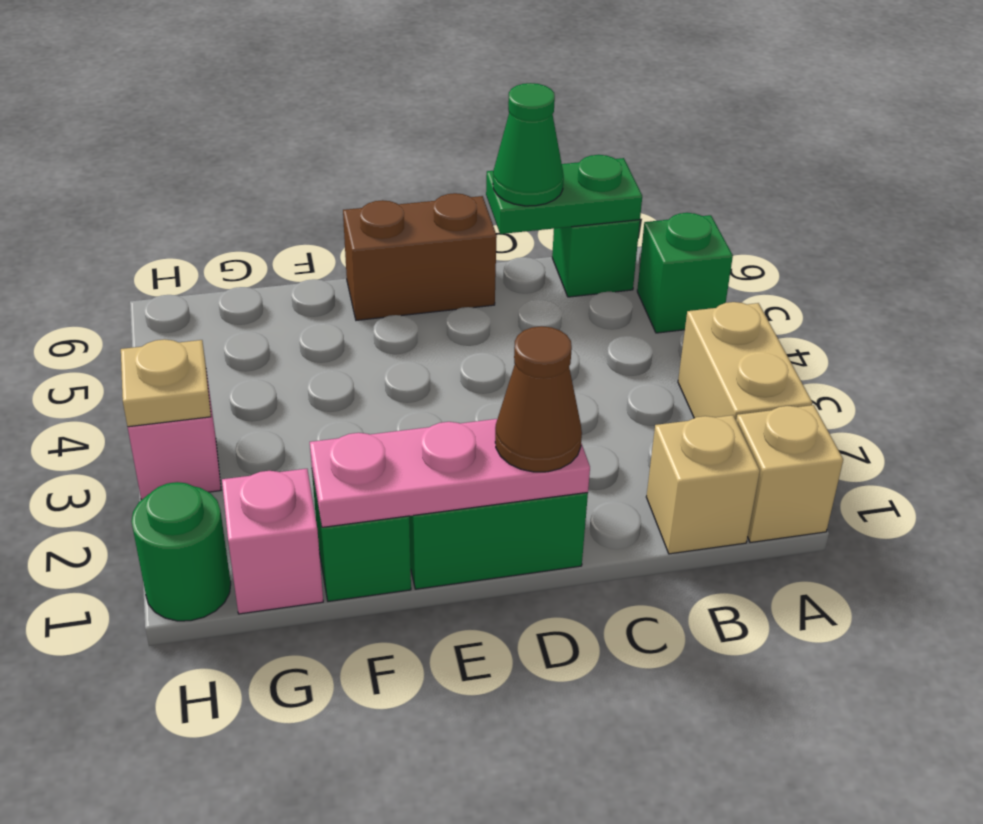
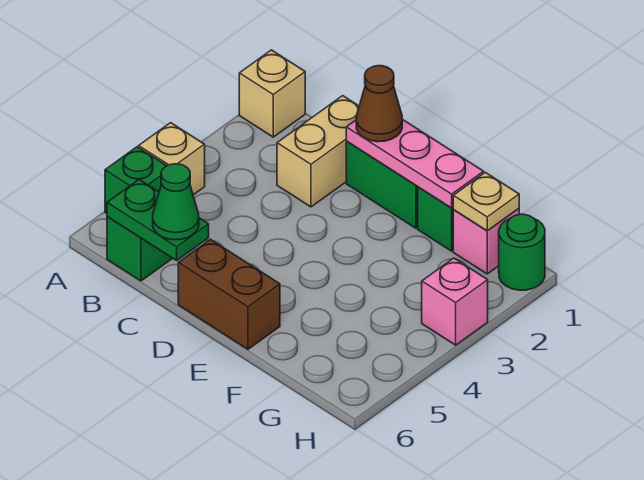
tan brick A2:A3 level 1 -> tan brick C1:C2 level 1
tan brick B1 level 1 -> tan brick A4 level 1
tan plate H3 level 2 -> tan plate G1 level 2

